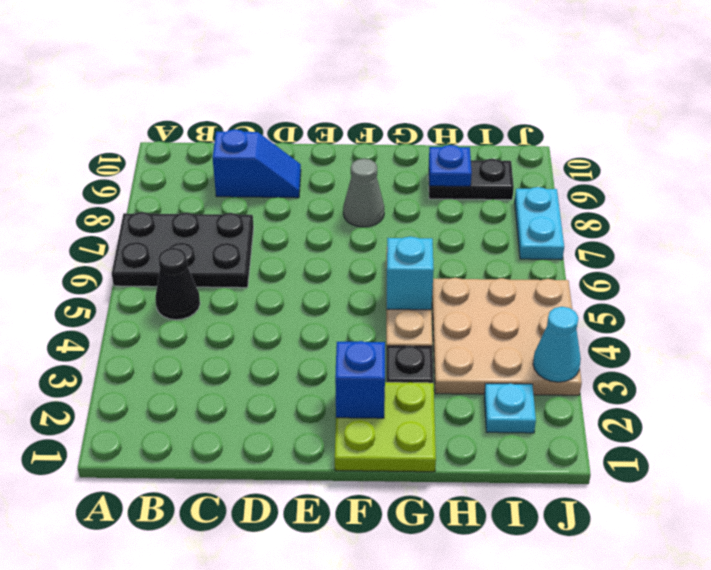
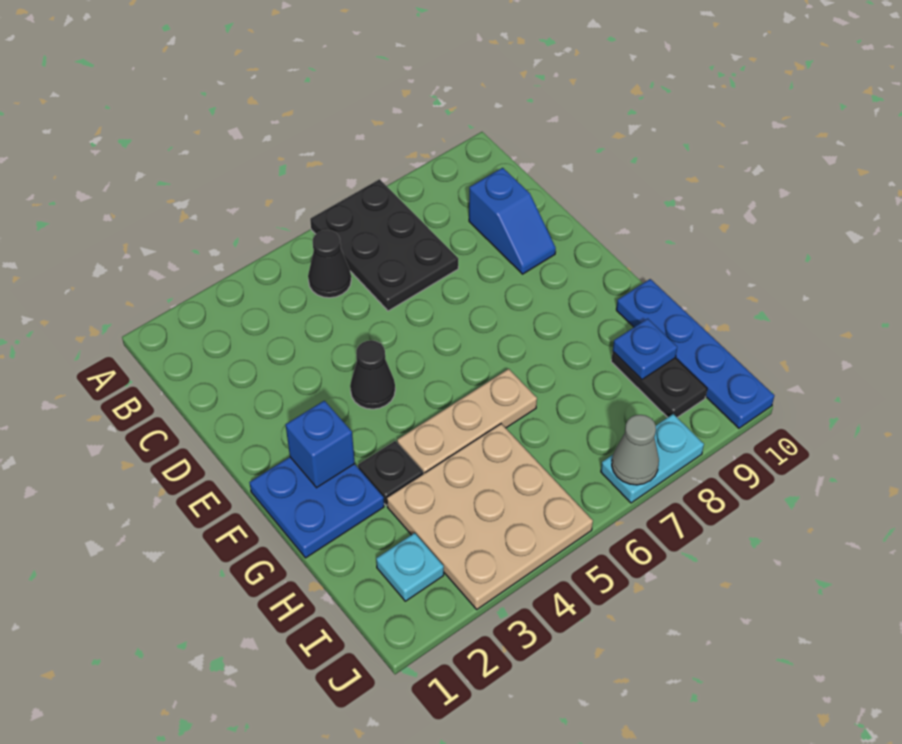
none -> black cone E4 level 1
lime plate F1:G2 level 1 -> blue plate F1:G2 level 1
grey cone F8 level 1 -> grey cone J7 level 2
cyan brick G5 level 2 -> none
none -> blue plate G10:J10 level 1
cyan cone J3 level 2 -> none

